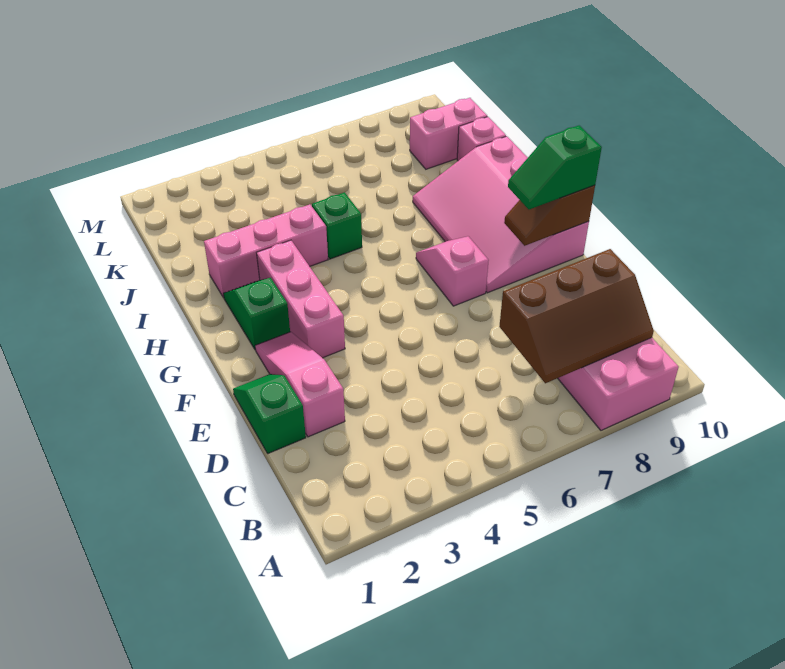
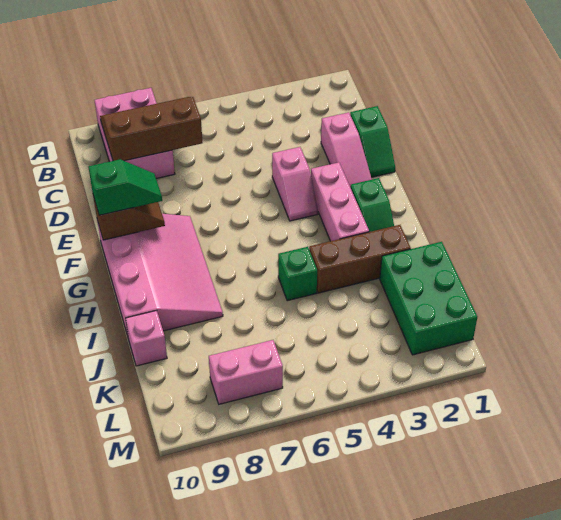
pink slope F7:G7 level 1 top F -> pink slope E4:F4 level 1 top E
pink brick I2:I4 level 1 -> brown brick I2:I4 level 1
none -> green brick J1:L2 level 1
pink brick K9:K10 level 1 -> pink brick L7:L8 level 1

